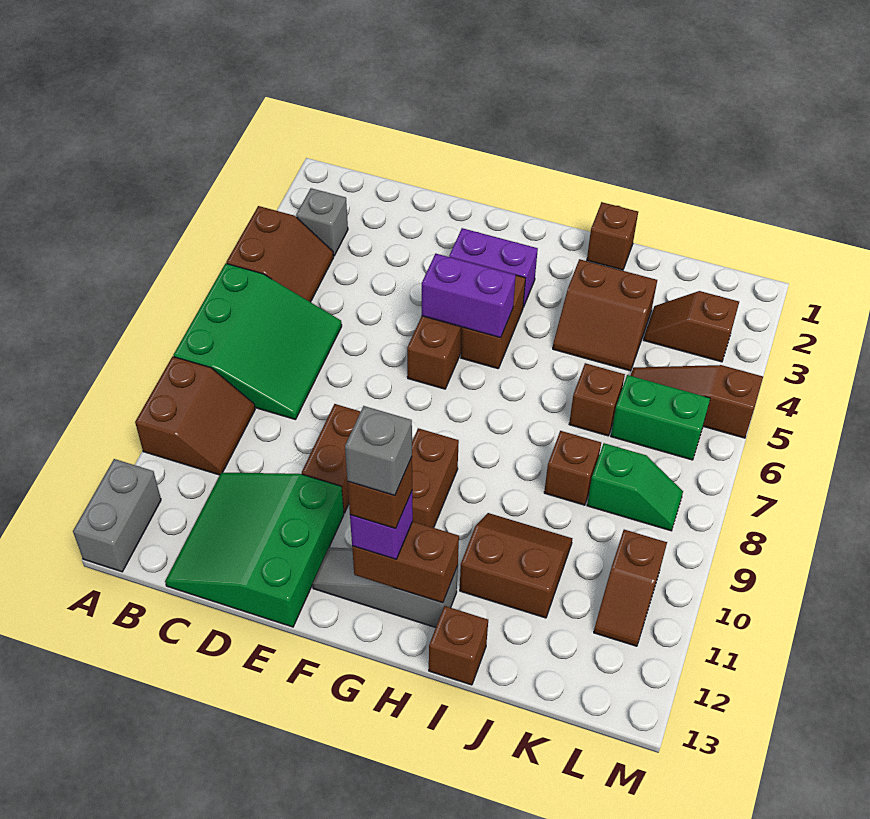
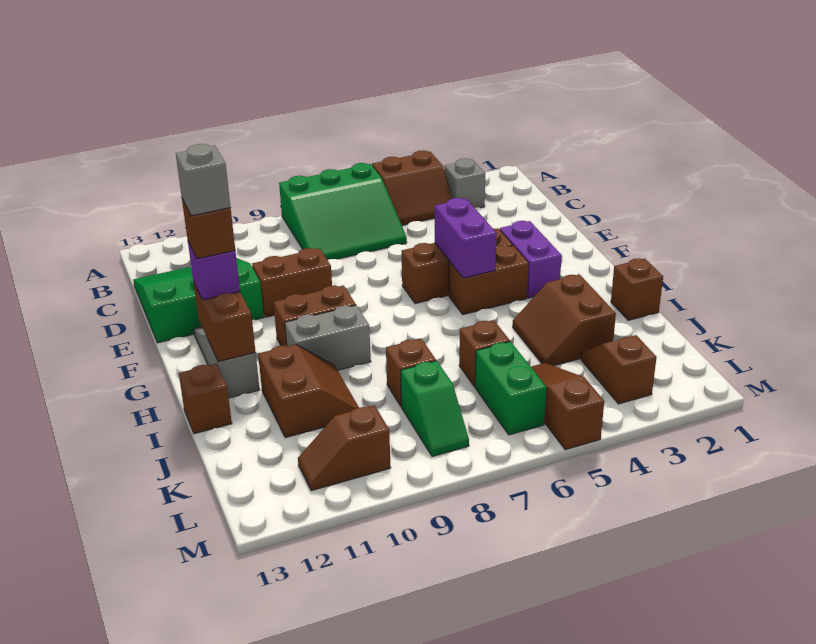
brown slope A9:B10 level 1 top A -> none
grey brick A12:A13 level 1 -> grey brick H9:H10 level 1

